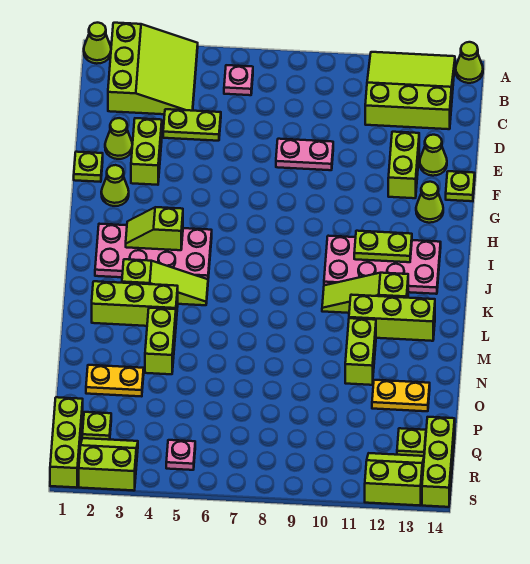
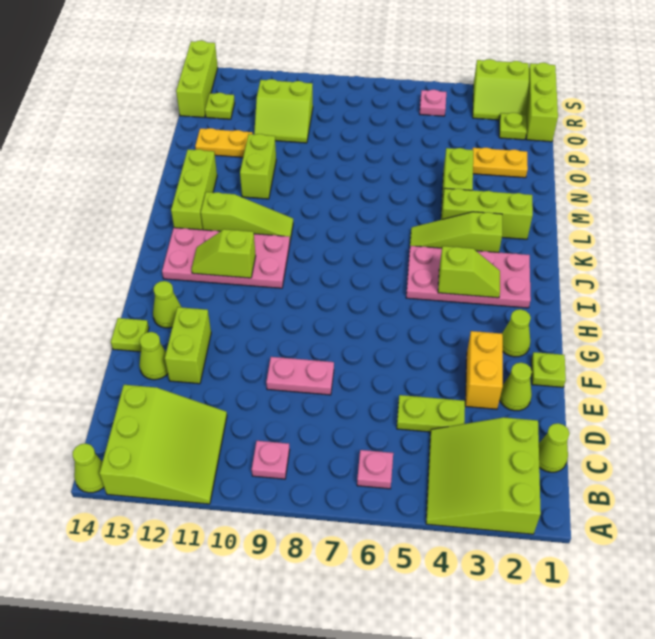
lime cone A1 level 1 -> lime cone C1 level 1
lime slope A11:C13 level 1 top C -> lime slope A11:C13 level 1 top 13
none -> pink plate B9 level 1
lime brick E3:F3 level 1 -> yellow brick E3:F3 level 1
lime plate I11:I12 level 2 -> lime slope I11:I12 level 2 top 11
lime brick L11:L13 level 1 -> lime brick K13:M13 level 1
lime slope R12:S13 level 1 top S -> lime slope P10:Q11 level 1 top Q

